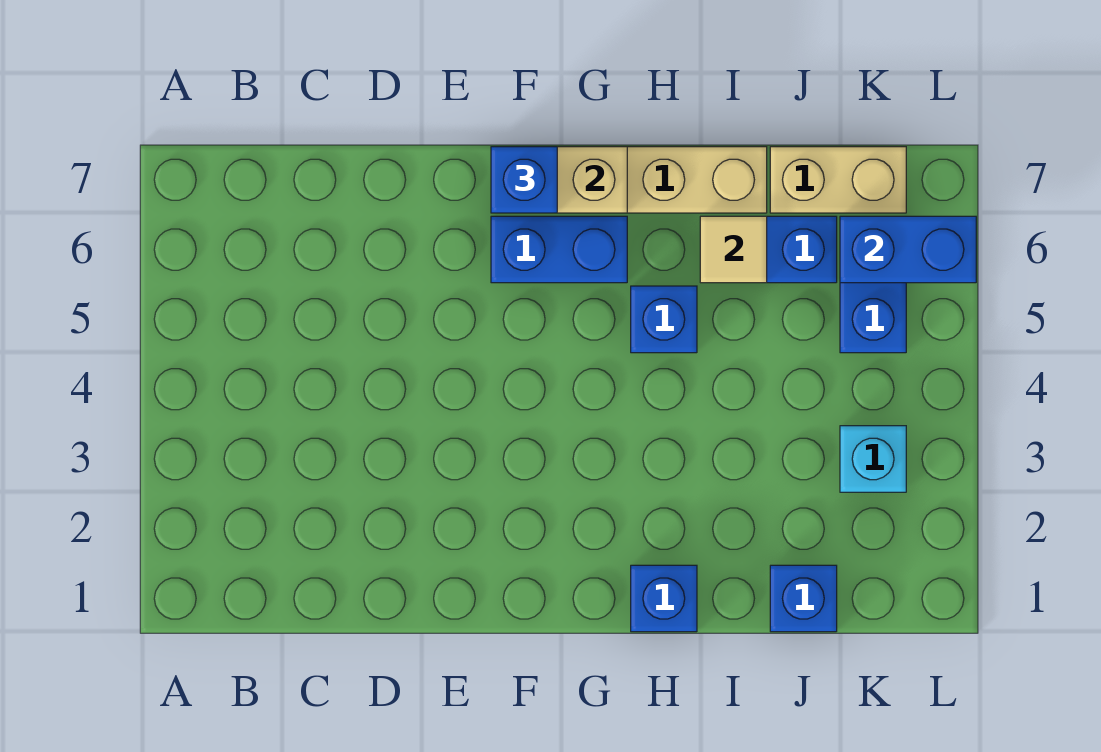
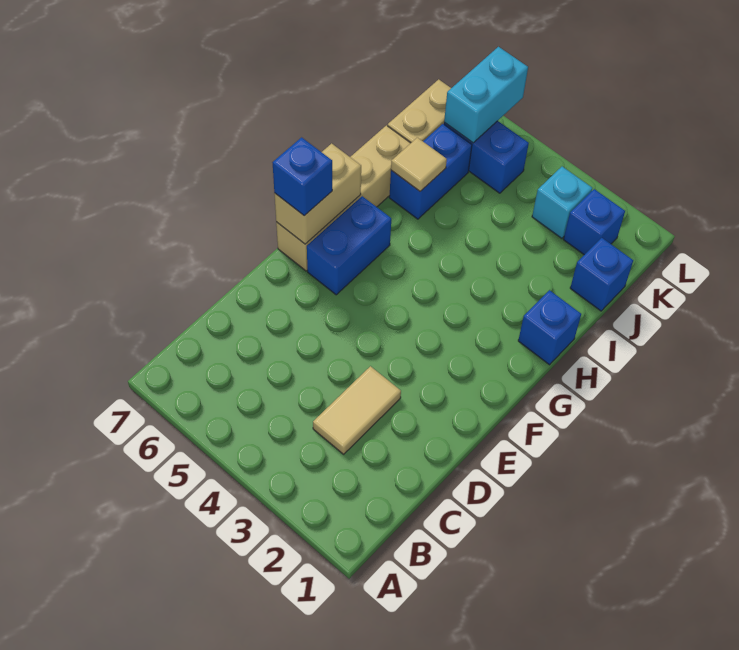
none -> tan tile C3:D3 level 1
blue brick H5 level 1 -> blue brick K2 level 1
blue brick K6:L6 level 2 -> cyan brick K6:L6 level 2

